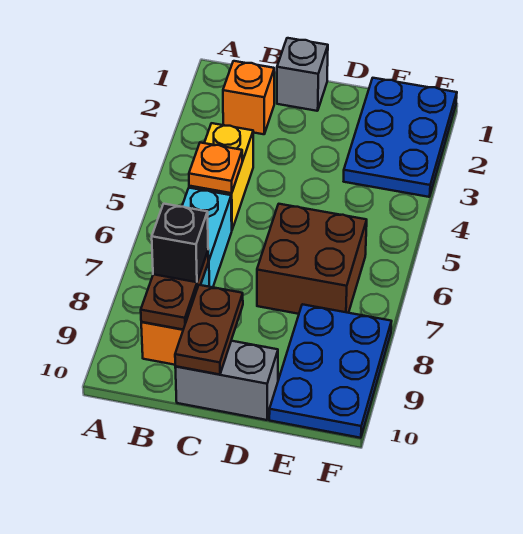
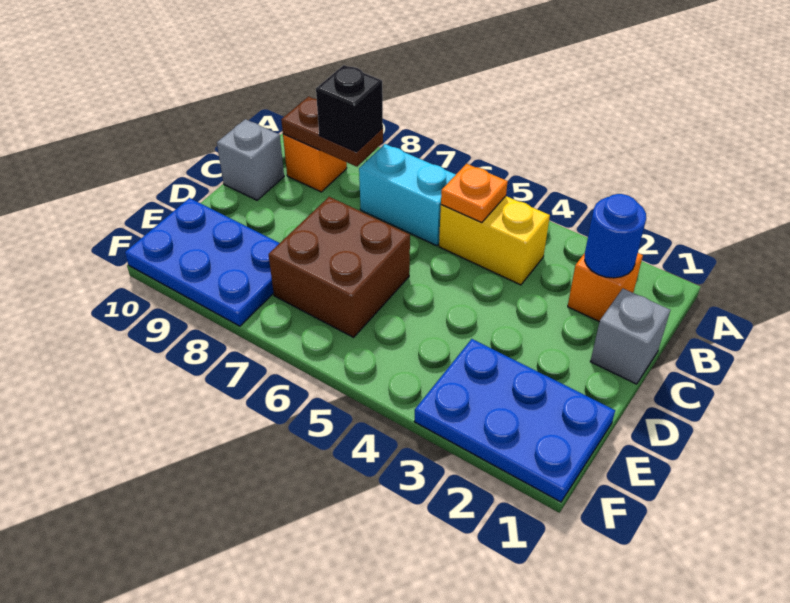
none -> blue round brick B2 level 2
brown plate C9:C10 level 2 -> none
grey brick C10:D10 level 1 -> grey brick C10 level 1

